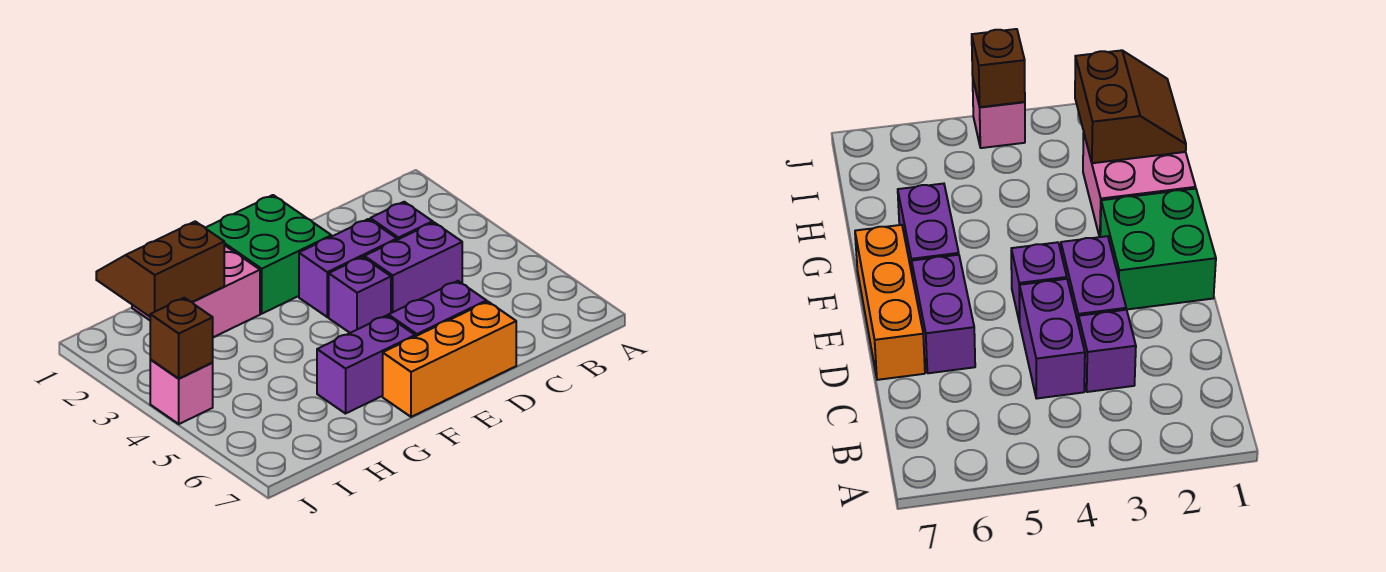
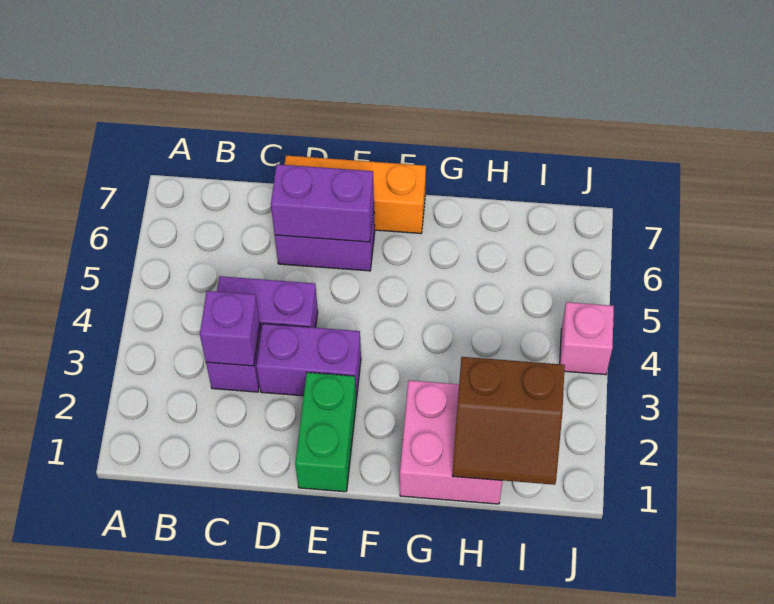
green brick E1:F2 level 1 -> green brick E1:E2 level 1
purple brick E4 level 1 -> purple brick C3 level 2
purple brick F6:G6 level 1 -> purple brick D6:E6 level 2
brown brick J4 level 2 -> none

